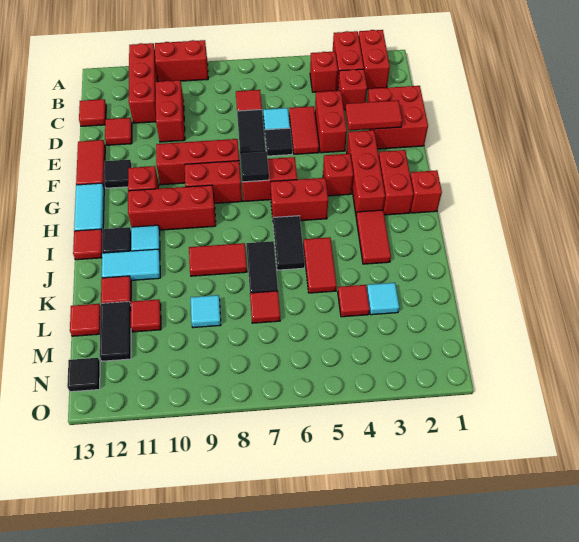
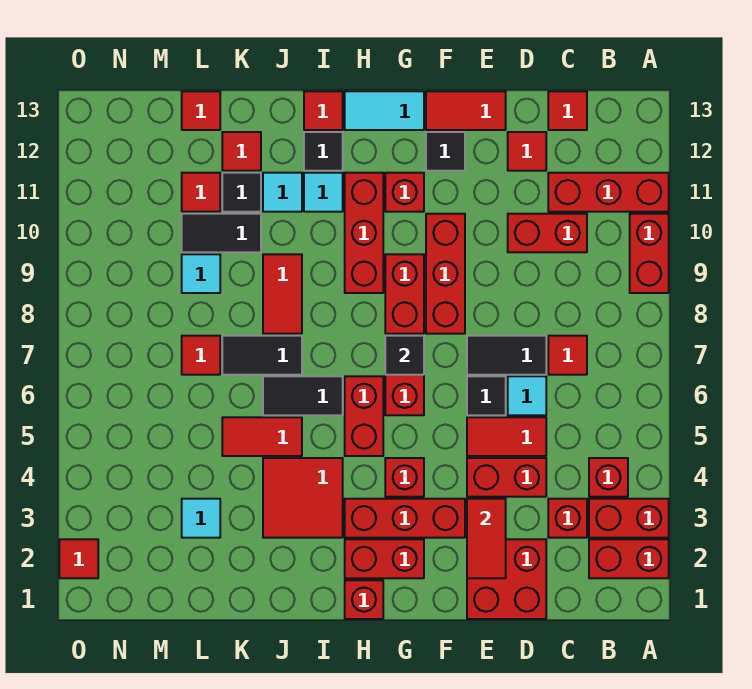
red tile I3:J3 level 1 -> red tile I3:J4 level 1
cyan tile J11:J12 level 1 -> cyan tile J11 level 1
red tile L4 level 1 -> red tile O2 level 1
black tile L12:M12 level 1 -> black tile K10:L10 level 1
black tile N13 level 1 -> black tile K11 level 1

